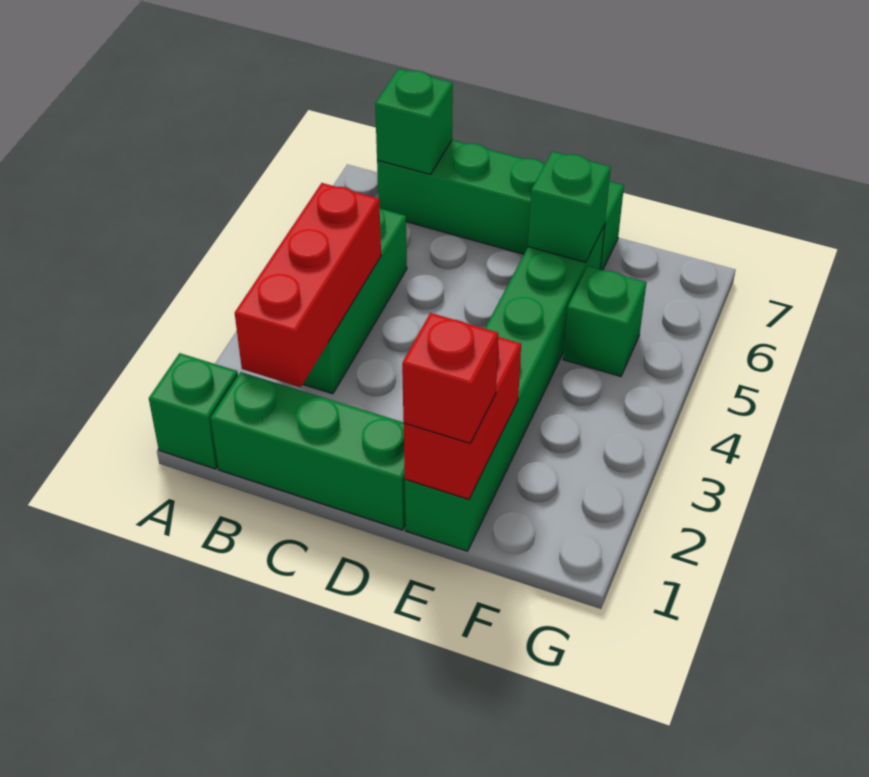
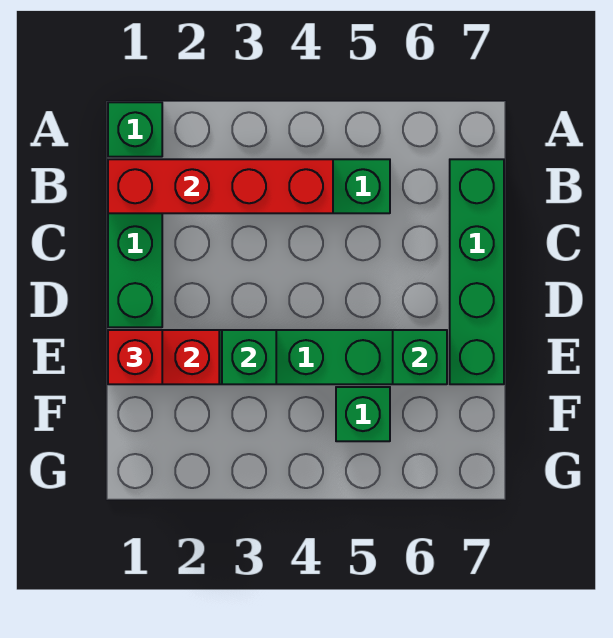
red brick B2:B4 level 2 -> red brick B1:B4 level 2
green brick B7 level 2 -> green brick E3 level 2

